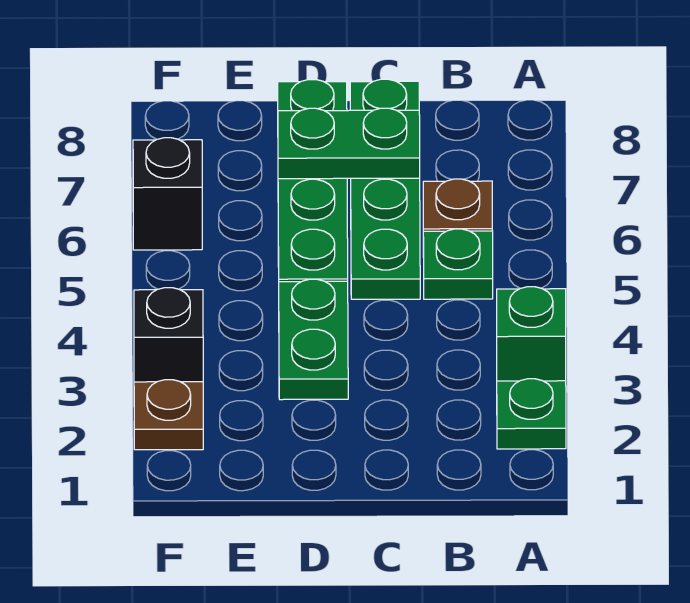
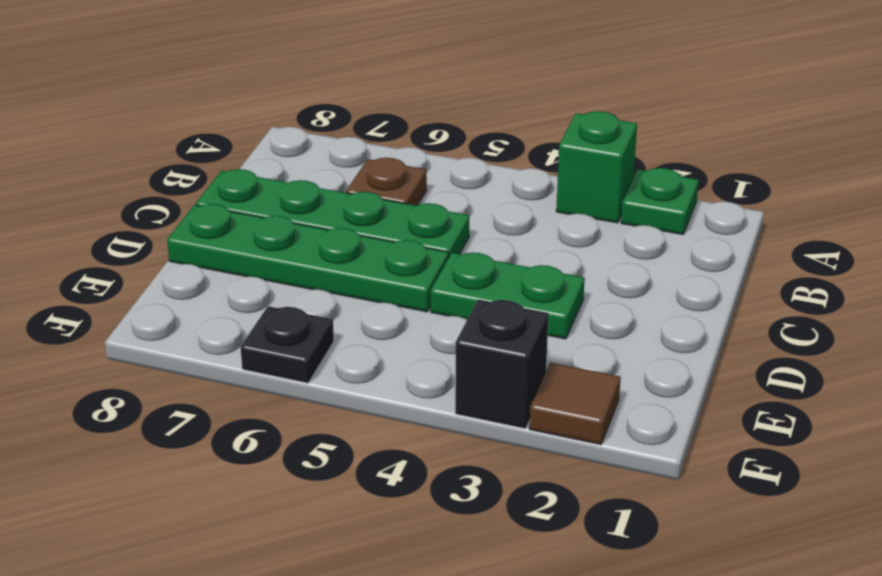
green plate B5 level 1 -> none
green plate C7:D7 level 2 -> none
brown plate F2 level 1 -> brown tile F2 level 1
black brick F6 level 1 -> black plate F6 level 1

